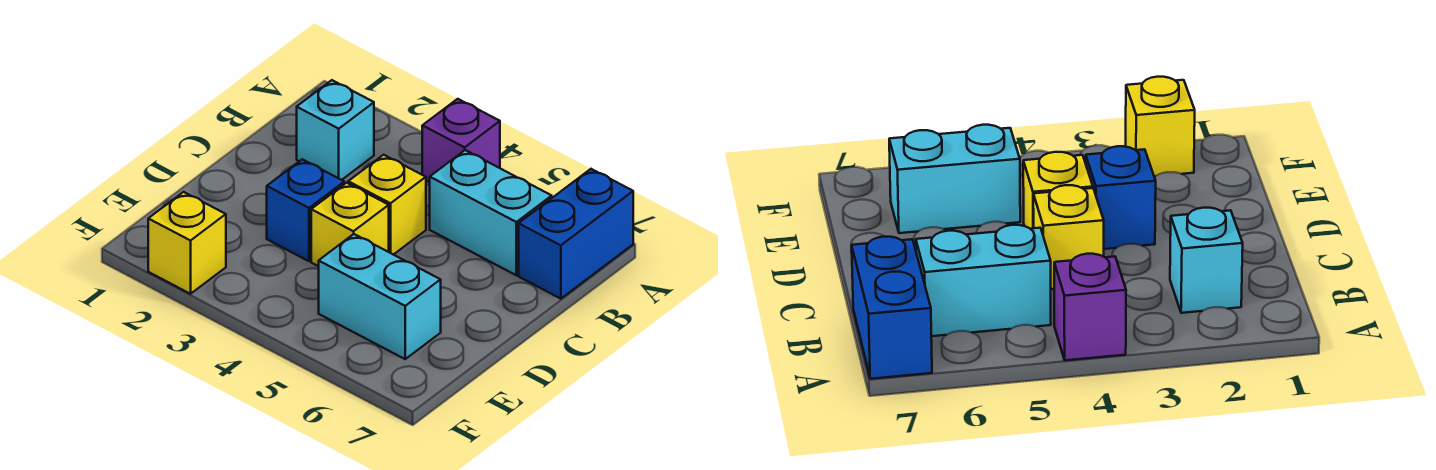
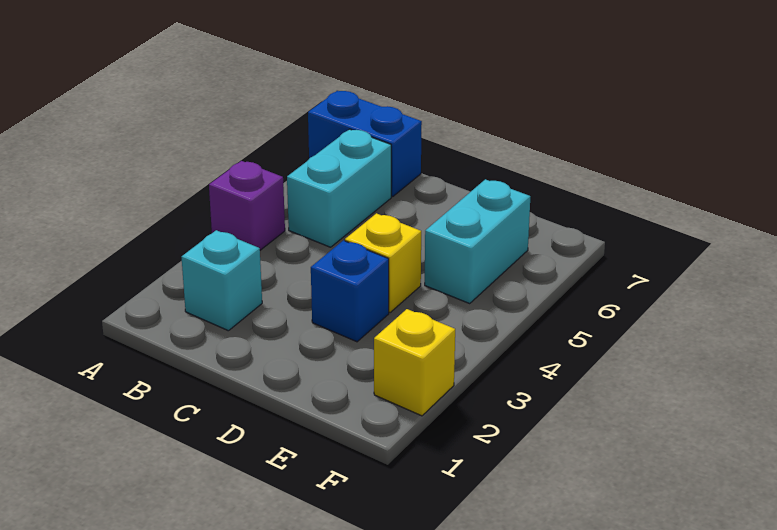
yellow brick C4 level 1 -> none

